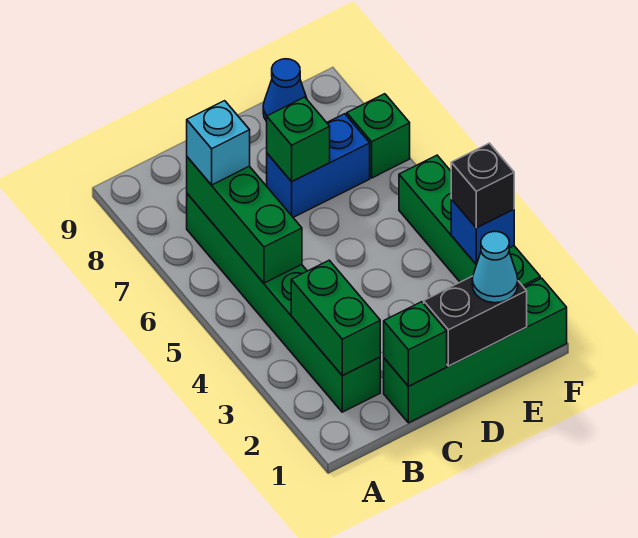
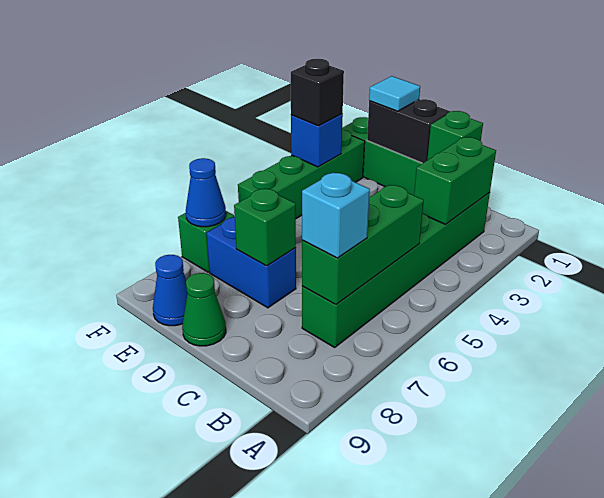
none -> green cone D9 level 1
cyan cone E1 level 3 -> cyan tile E1 level 3
none -> blue cone F7 level 2

